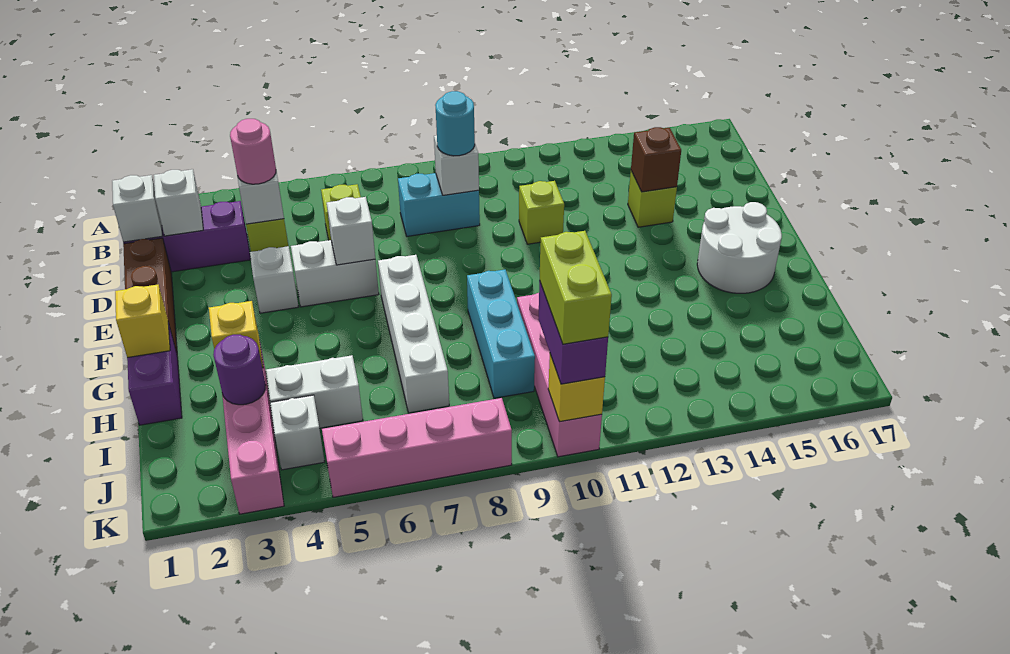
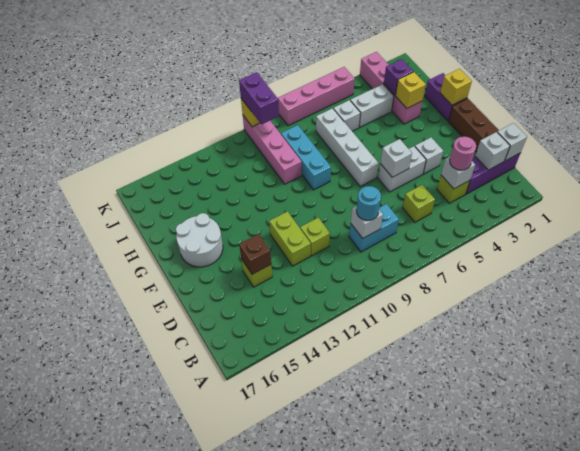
purple round brick I3 level 2 -> purple brick I3 level 2
white brick J4 level 1 -> white brick I6 level 1
lime brick J10:K10 level 4 -> lime brick D12:E12 level 1

